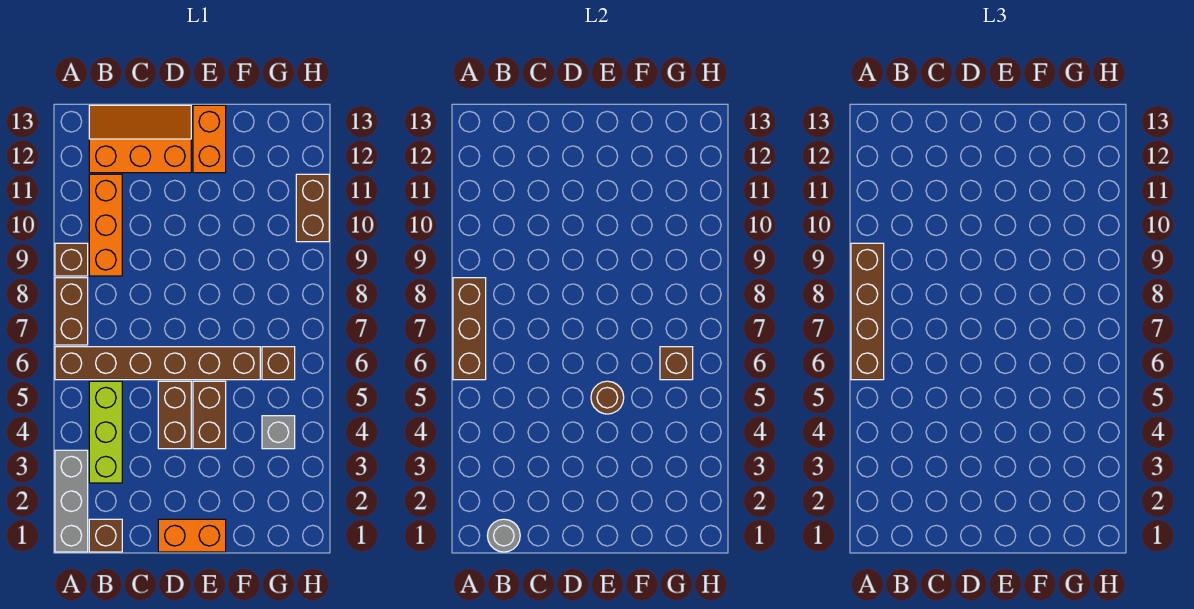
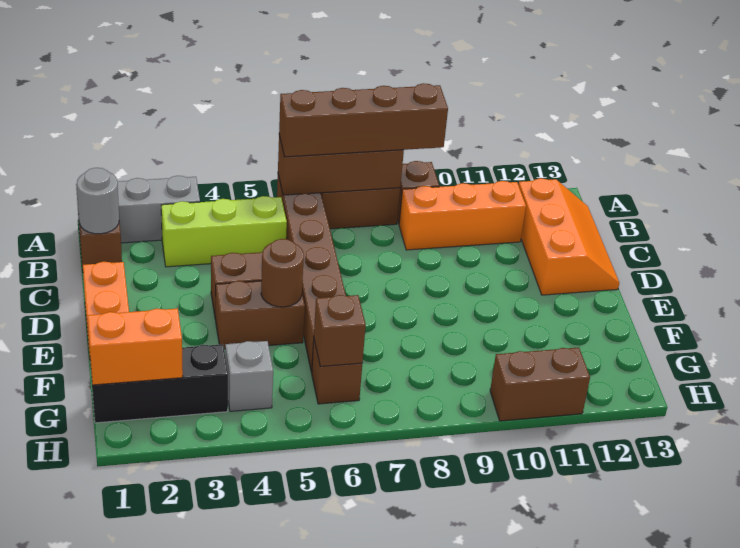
orange brick E12:E13 level 1 -> orange brick G1:G2 level 2
none -> black brick G1:G3 level 1

